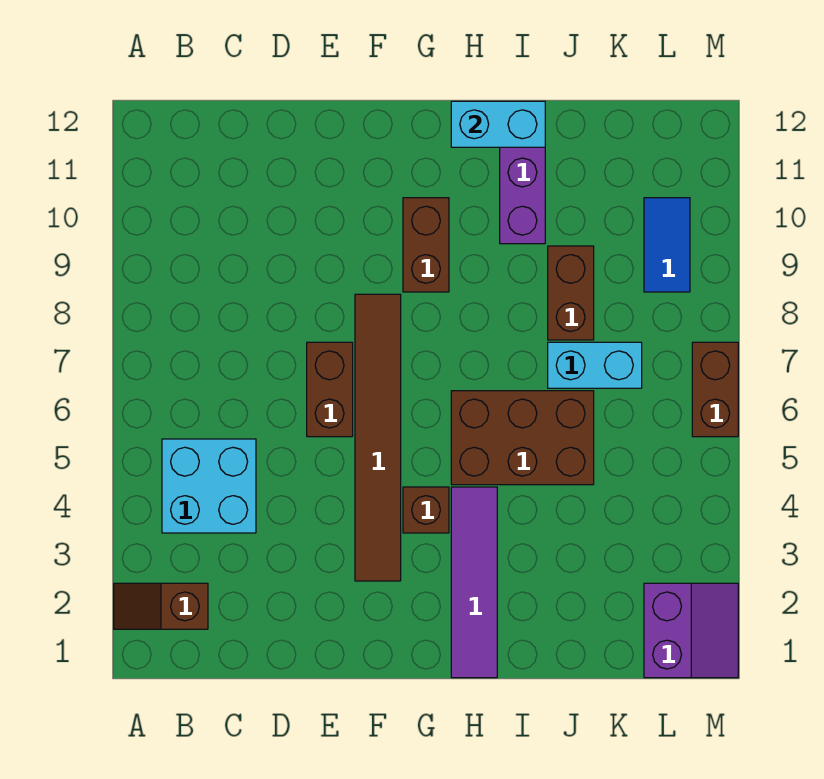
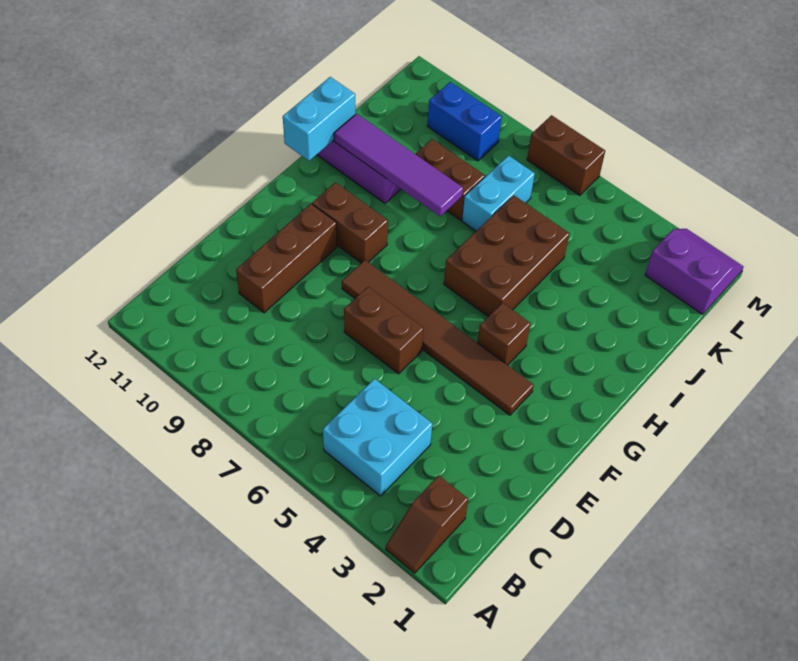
none -> brown brick D10:F10 level 1
purple tile H1:H4 level 1 -> purple tile I8:I11 level 2
blue tile L9:L10 level 1 -> blue brick L9:L10 level 1

